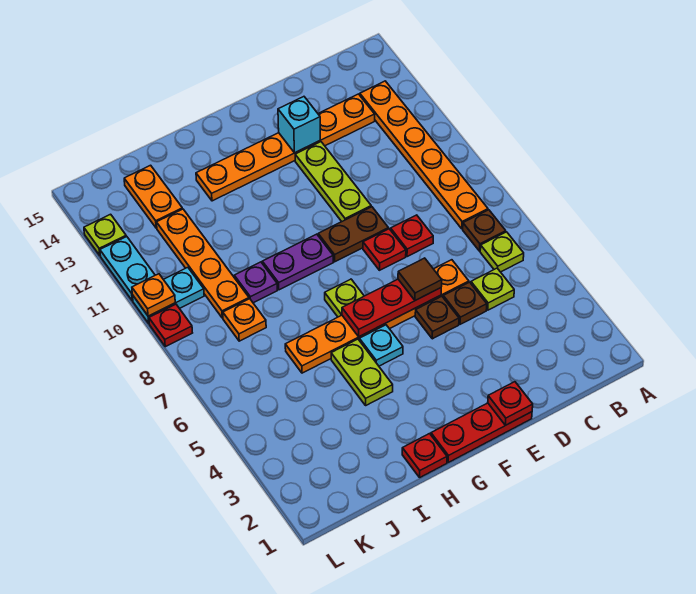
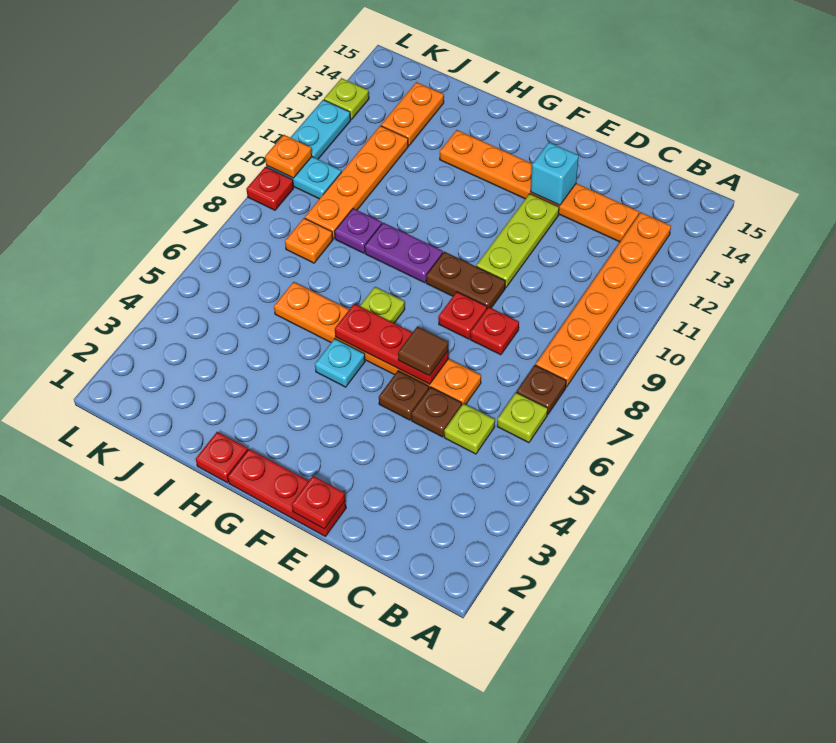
lime plate H4:H5 level 1 -> none

